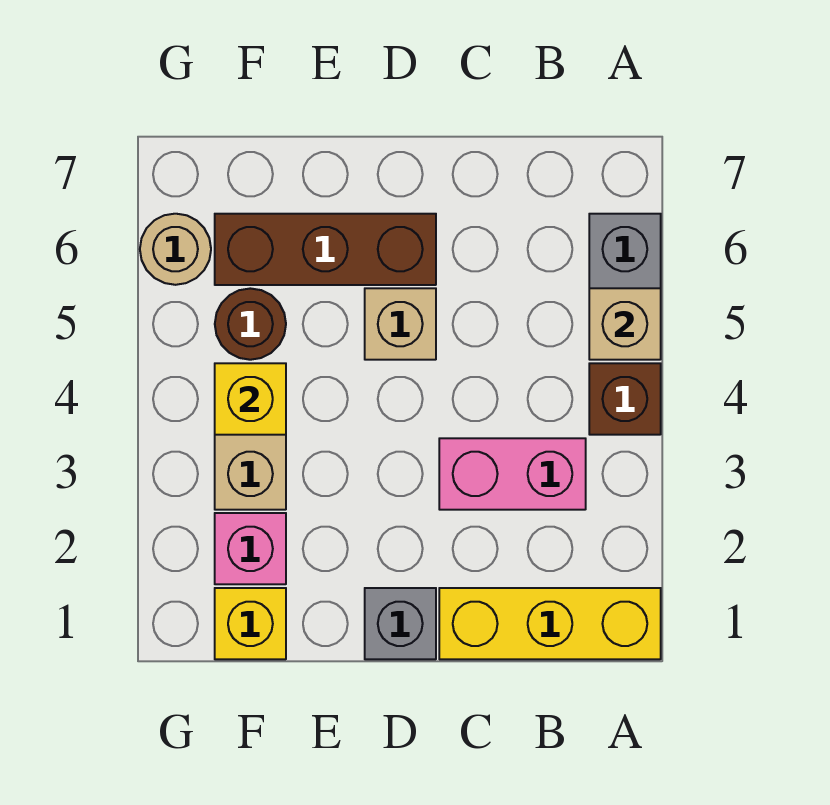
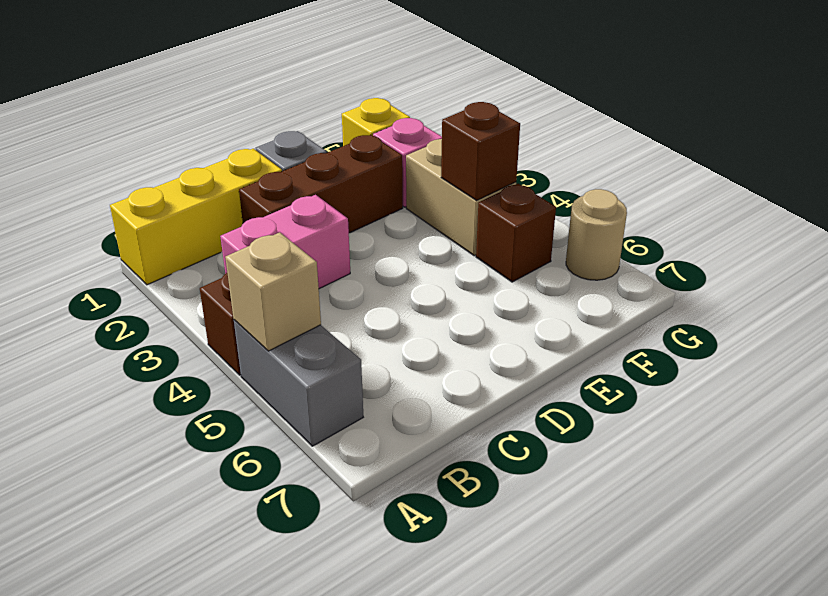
tan brick D5 level 1 -> none
brown brick D6:F6 level 1 -> brown brick C2:E2 level 1
yellow brick F4 level 2 -> brown brick F4 level 2
brown round brick F5 level 1 -> brown brick F5 level 1

